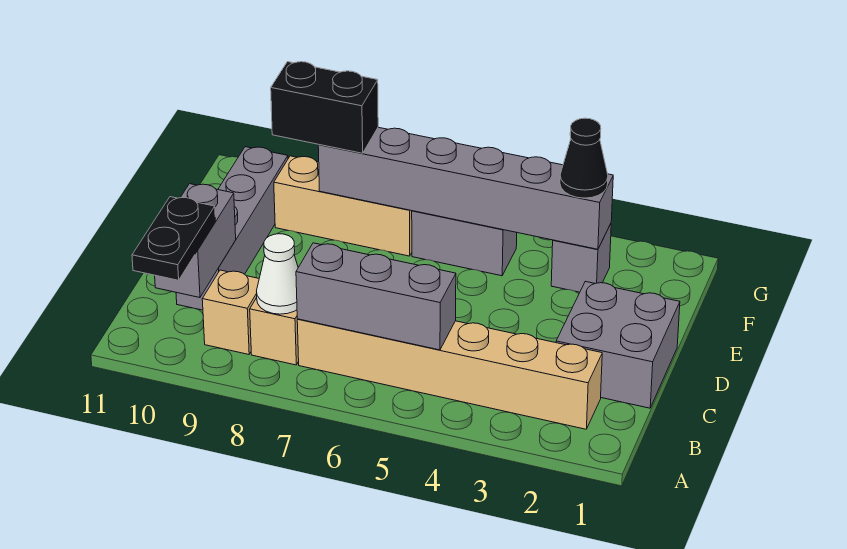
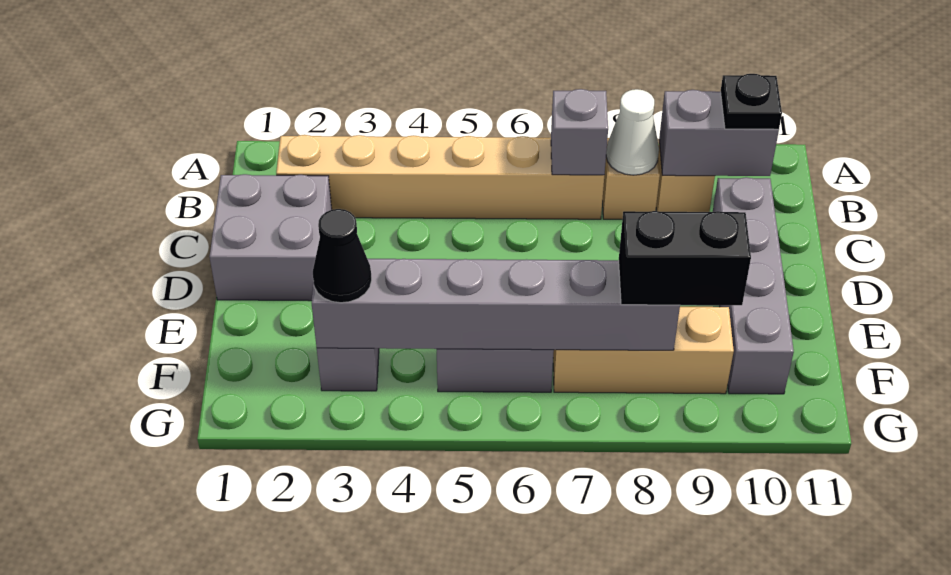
black plate A10:B10 level 3 -> black plate B10 level 3
grey brick B5:B7 level 2 -> grey brick B7 level 2
grey brick B10:C10 level 2 -> grey brick B9:B10 level 2

